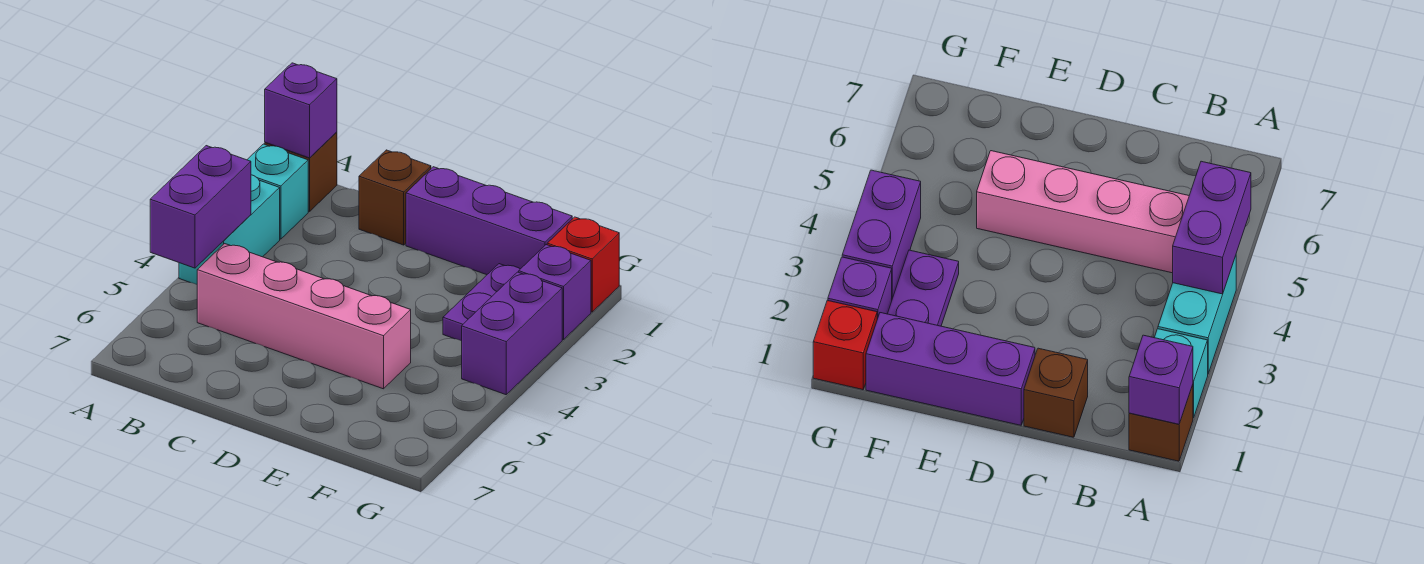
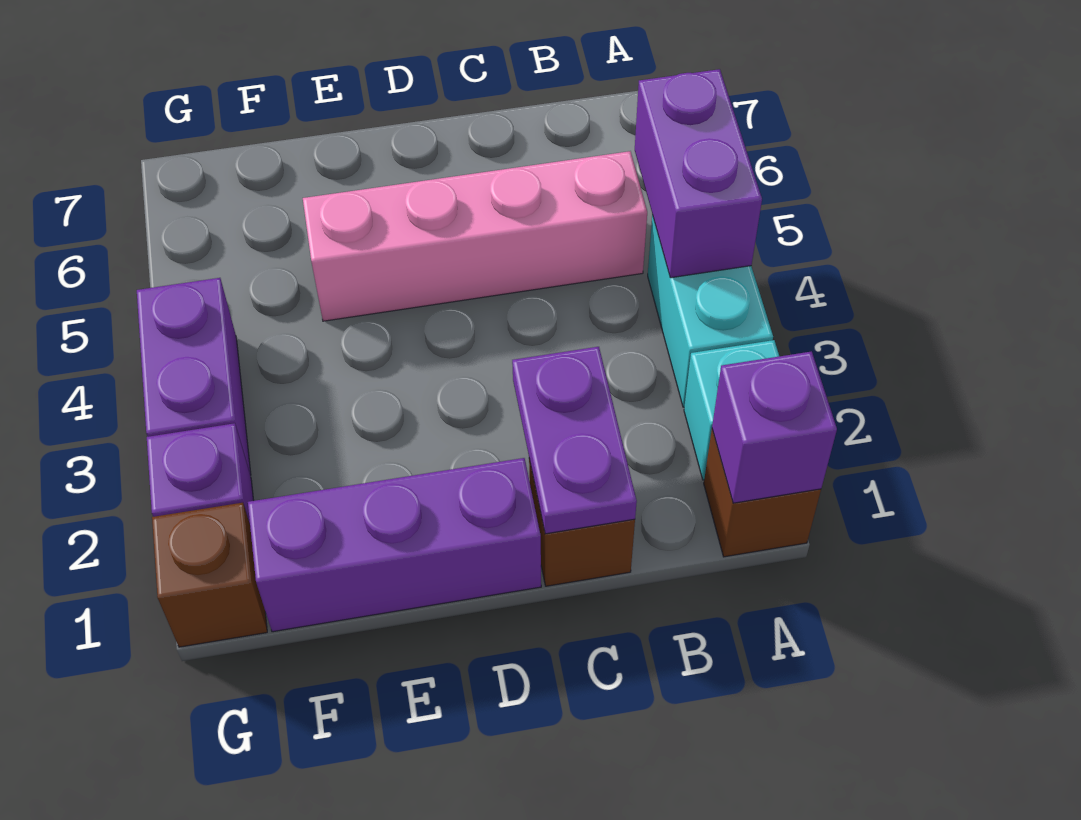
purple plate F2:F3 level 1 -> purple plate C1:C2 level 2
red brick G1 level 1 -> brown brick G1 level 1

